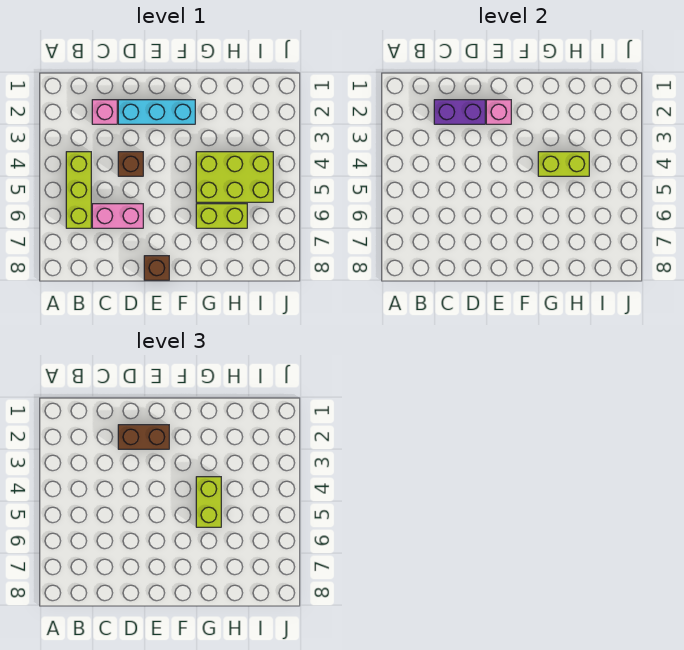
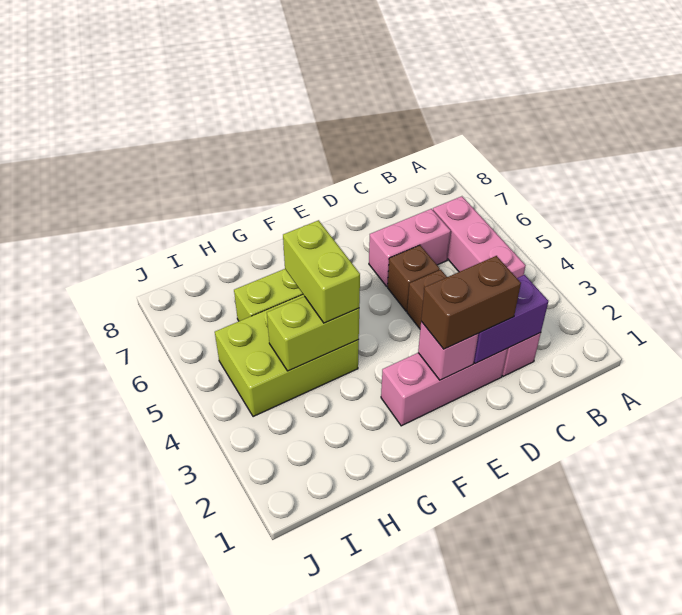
lime brick B4:B6 level 1 -> pink brick B4:B6 level 1
cyan brick D2:F2 level 1 -> pink brick D2:F2 level 1
brown brick E8 level 1 -> brown brick D5 level 1

